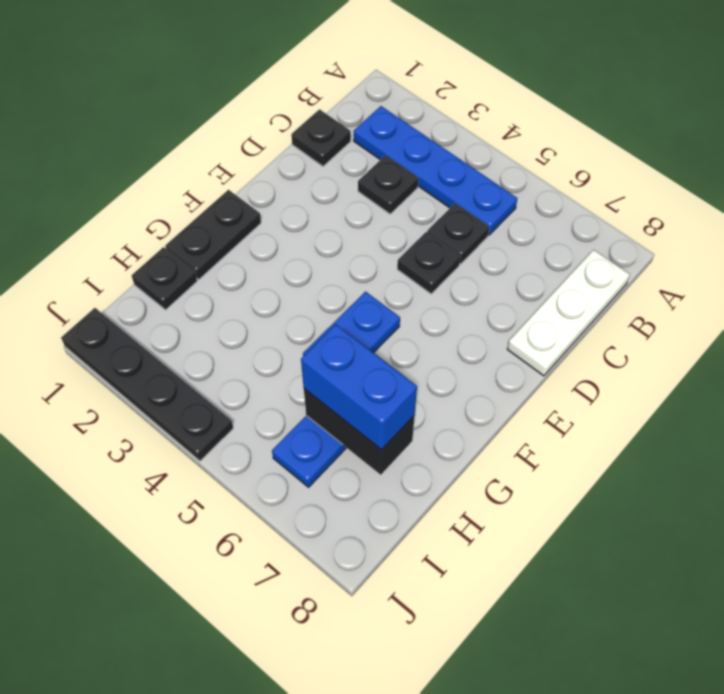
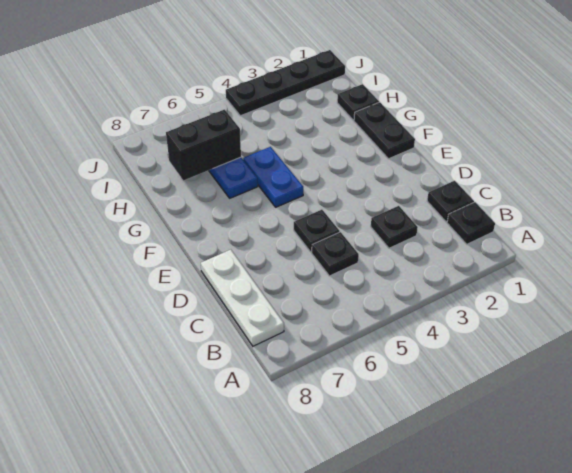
none -> black plate B1 level 1
blue plate B2:B5 level 1 -> none
blue brick H6:H7 level 3 -> none

